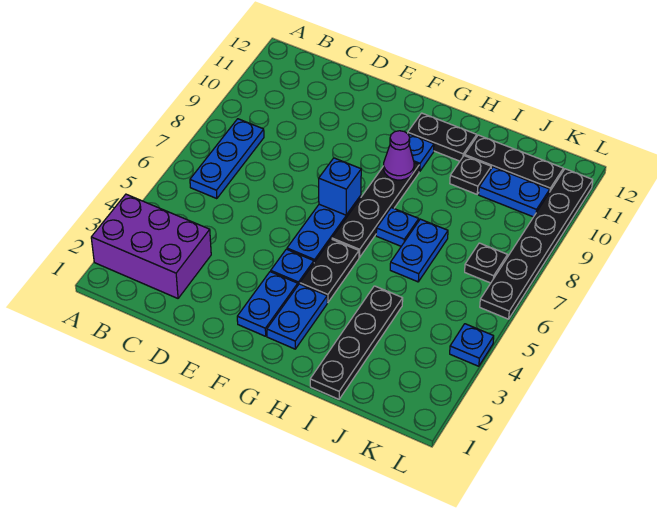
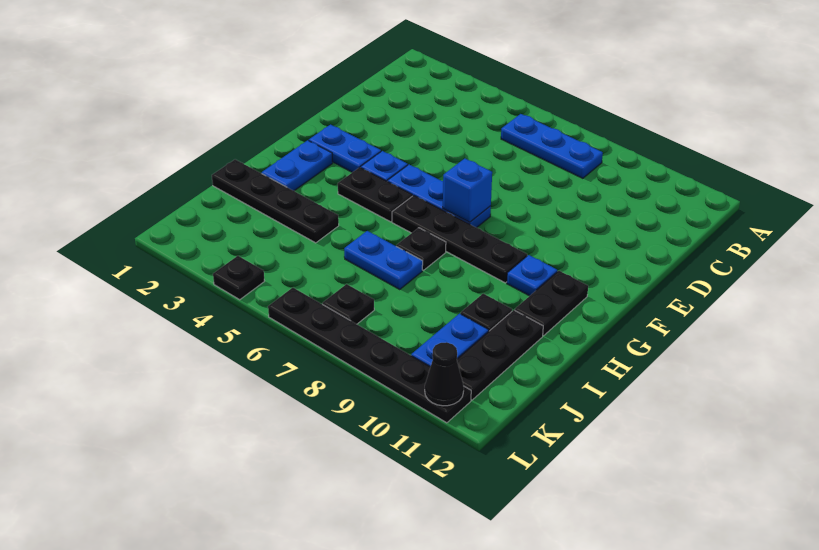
purple brick A2:C3 level 1 -> none
blue plate G2:G3 level 1 -> blue plate G2:H2 level 1
purple cone G9 level 2 -> none
blue plate H7 level 1 -> black plate H7 level 1
blue plate L4 level 1 -> black plate L4 level 1
none -> black cone L11 level 2

